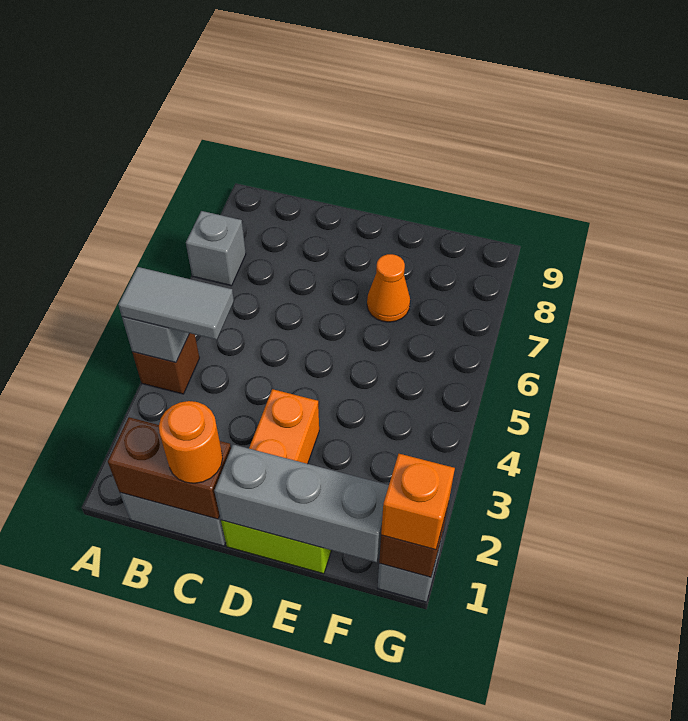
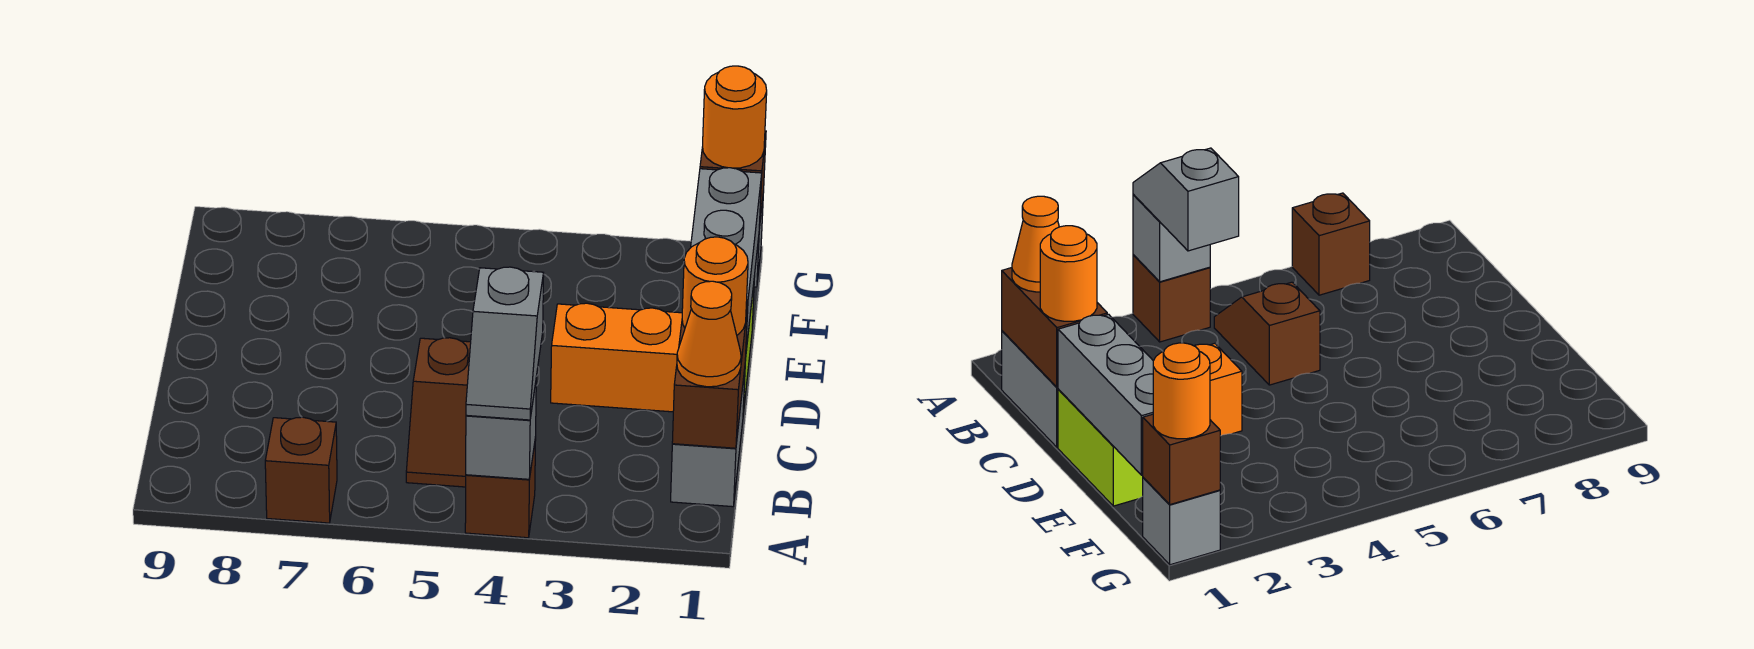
grey tile A4:B4 level 3 -> grey slope A4:B4 level 3 top B
grey brick A7 level 1 -> brown brick A7 level 1
none -> brown slope B5:C5 level 1 top C
orange cone E7 level 1 -> orange cone B1 level 3
orange brick G1 level 3 -> orange round brick G1 level 3

